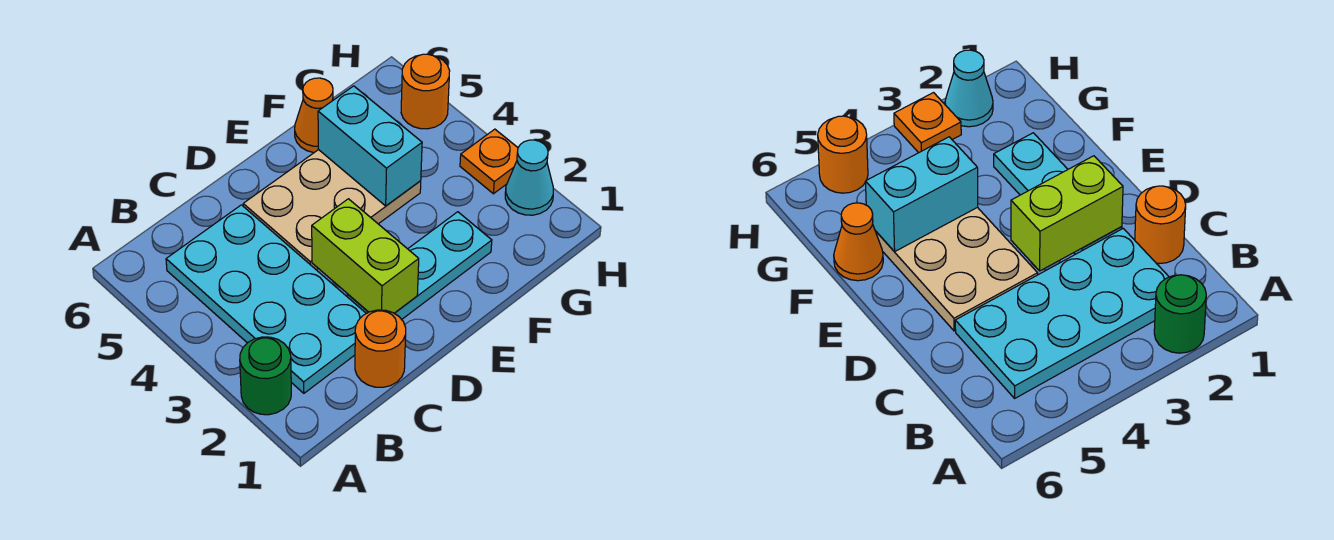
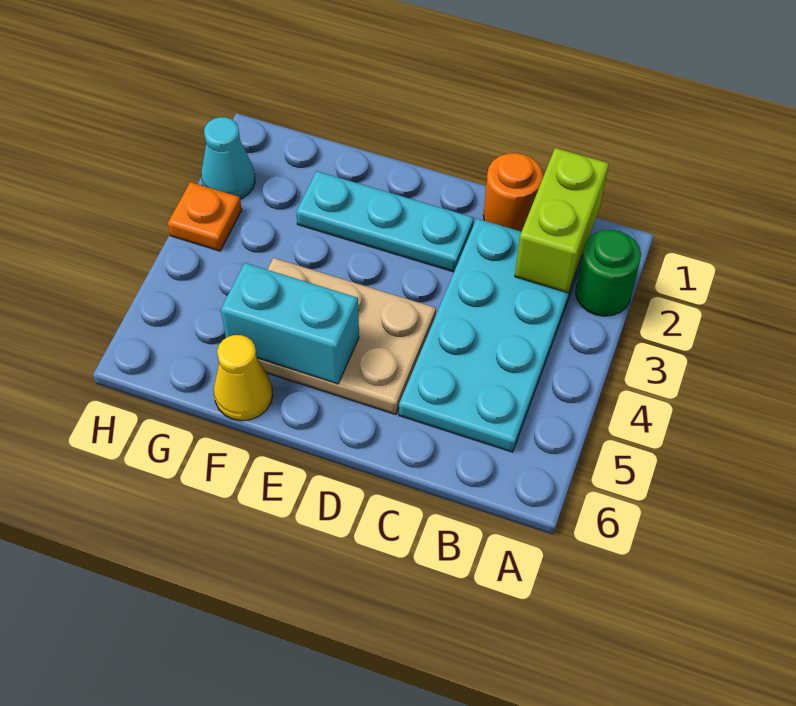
lime brick D2:D3 level 2 -> lime brick B1:B2 level 2
cyan brick F4:F5 level 2 -> cyan brick E5:F5 level 2
orange cone F6 level 1 -> yellow cone F6 level 1
orange round brick H5 level 1 -> none

